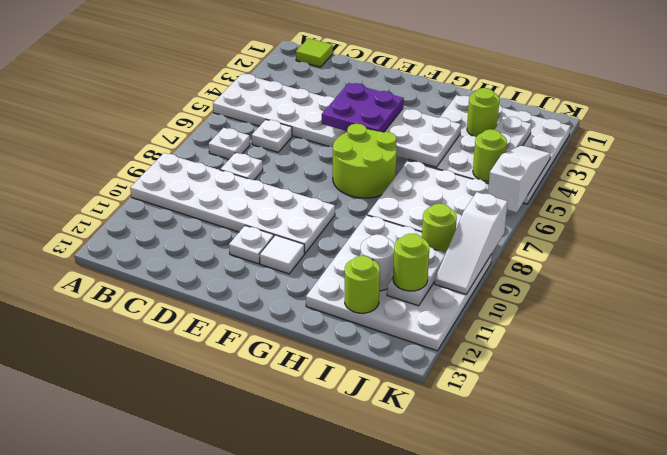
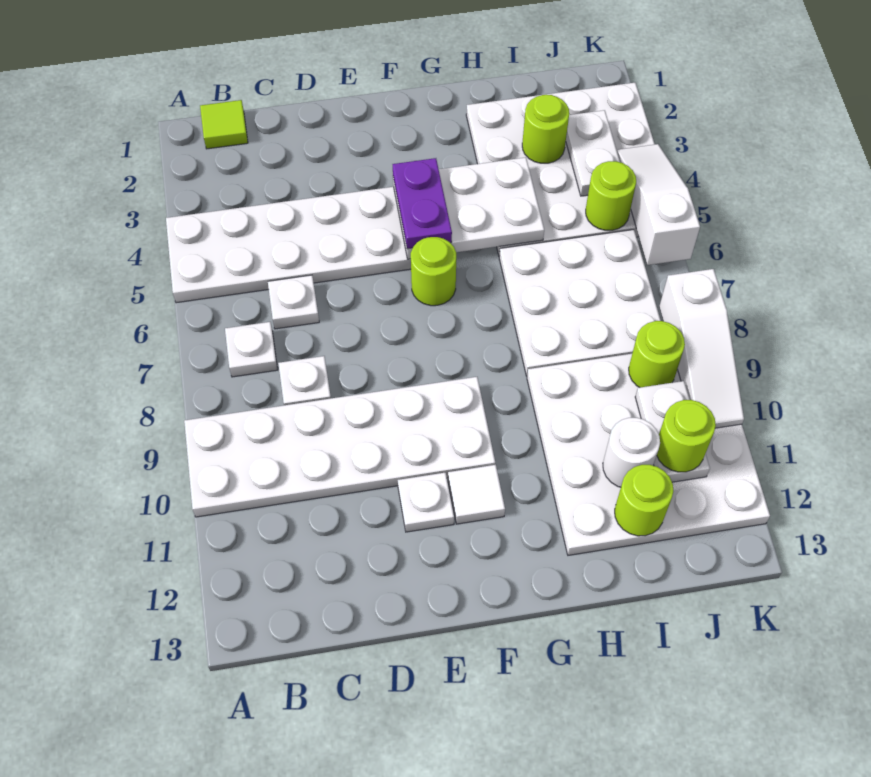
purple plate E4:F5 level 3 -> purple plate F4:F5 level 3
lime round brick F6:G7 level 1 -> lime round brick F6 level 1

